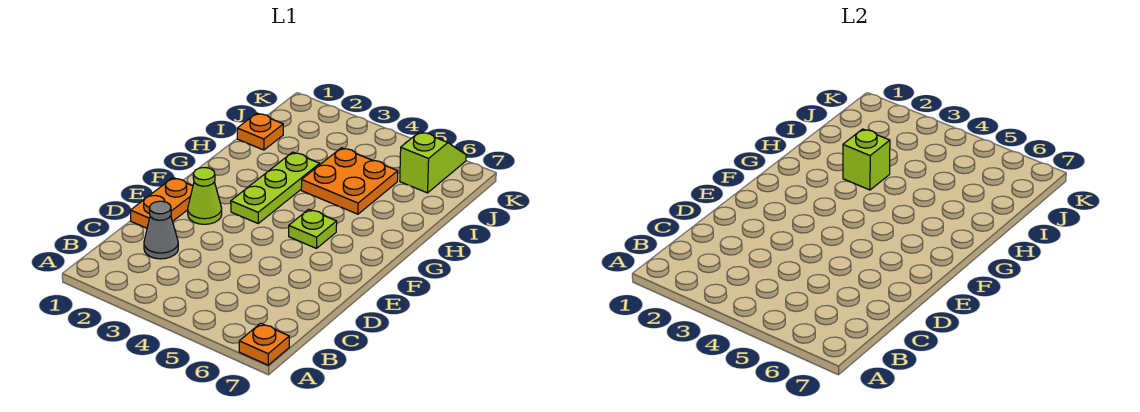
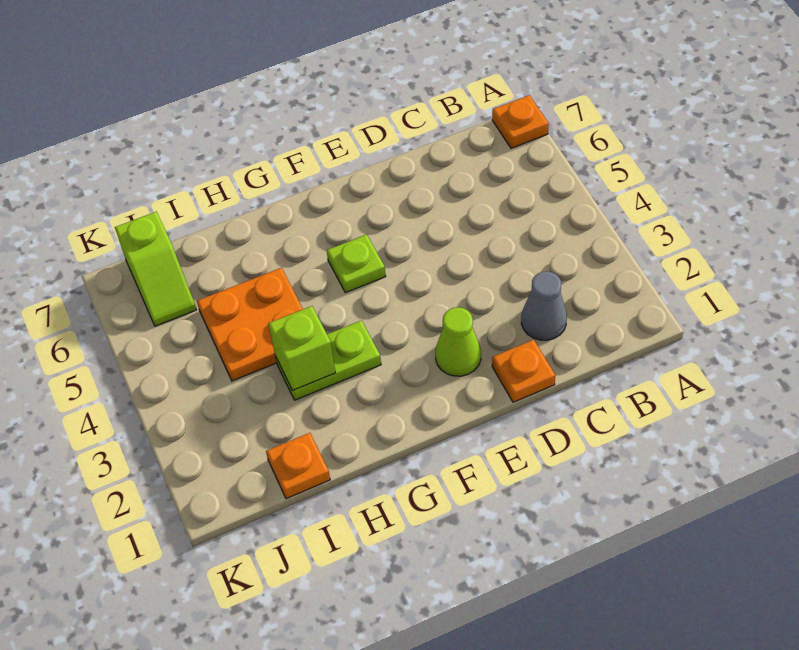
orange plate D1:E1 level 1 -> orange plate D1 level 1
lime plate F3:H3 level 1 -> lime plate G3:H3 level 1
lime slope J6:K6 level 1 top J -> lime slope J6:J7 level 1 top 7

